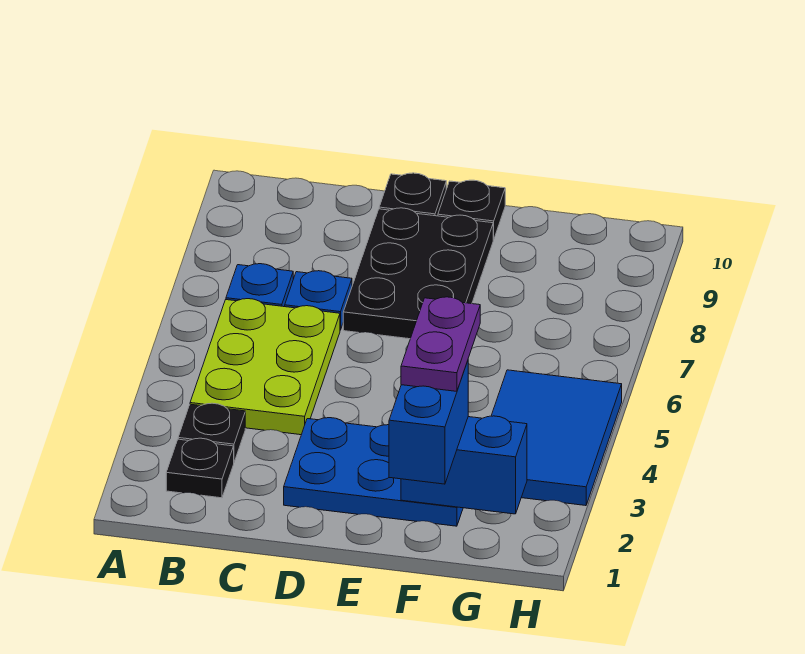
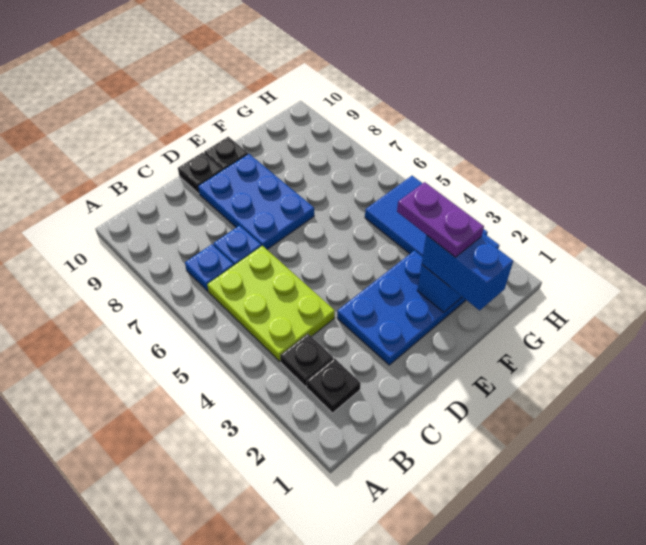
black plate D7:E9 level 1 -> blue plate D7:E9 level 1

